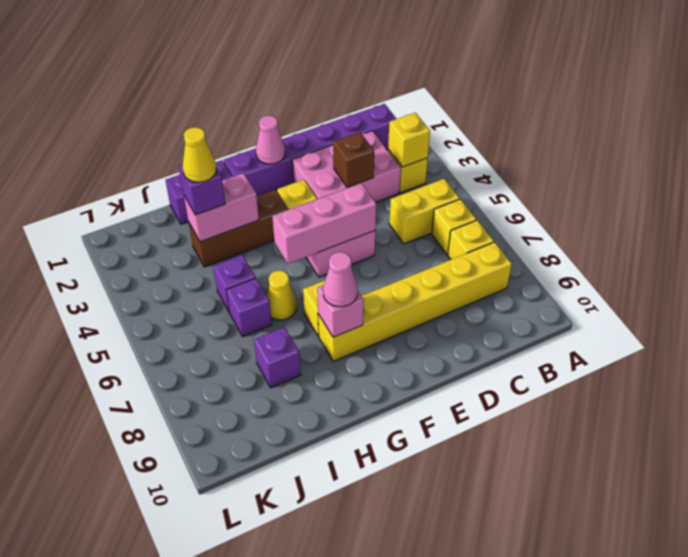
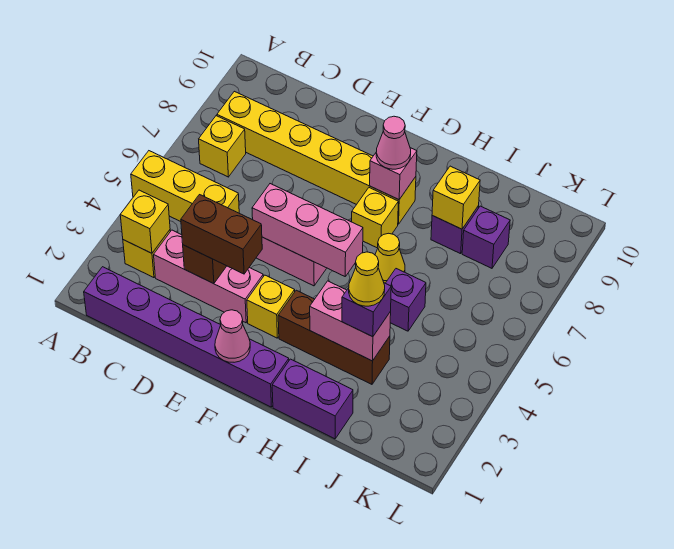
yellow brick B5:C5 level 1 -> yellow brick A5:C5 level 1
yellow brick B6 level 1 -> yellow brick I8 level 2
pink brick C2:E3 level 1 -> pink brick C3:E3 level 1
none -> brown brick D3:E3 level 3
purple brick I6 level 1 -> purple brick J8 level 1

